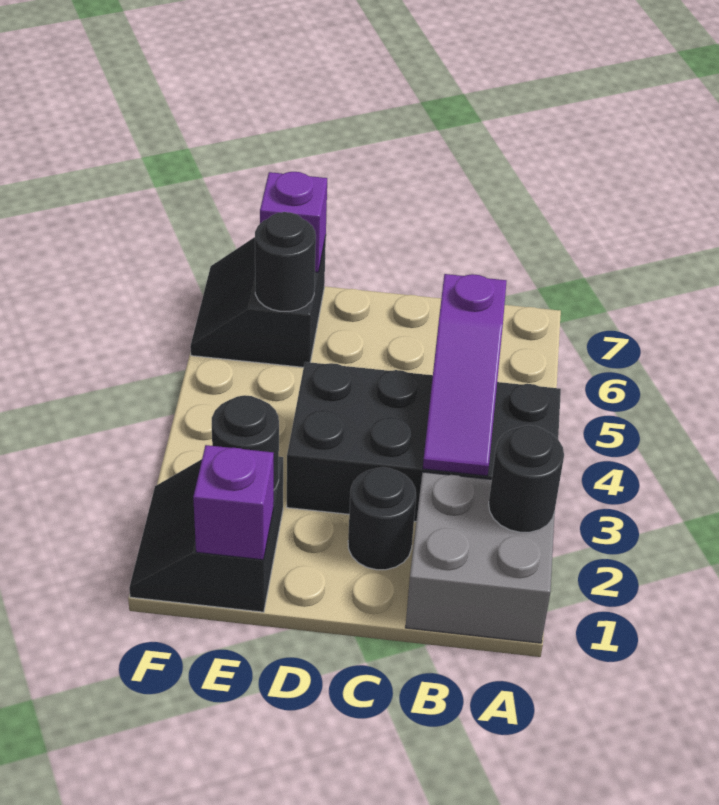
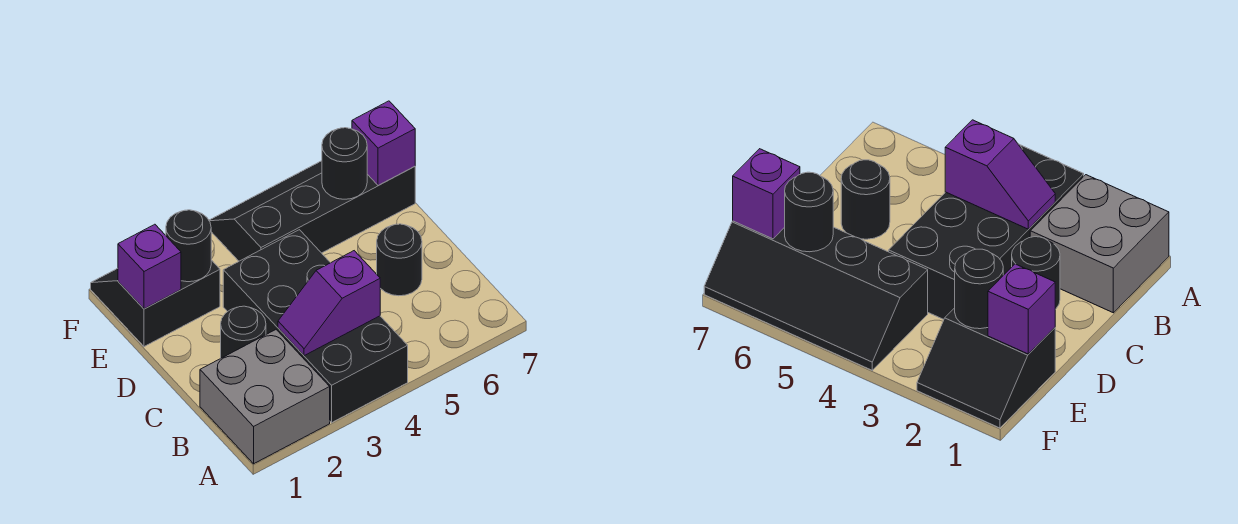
black round brick A2 level 2 -> black round brick C6 level 1
purple slope B3:B5 level 2 top 5 -> purple slope B3:B4 level 2 top 4
black slope E6:F7 level 1 top E -> black slope E4:F7 level 1 top E

